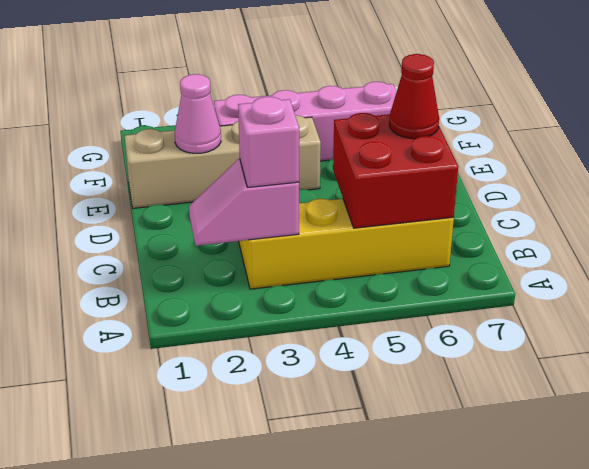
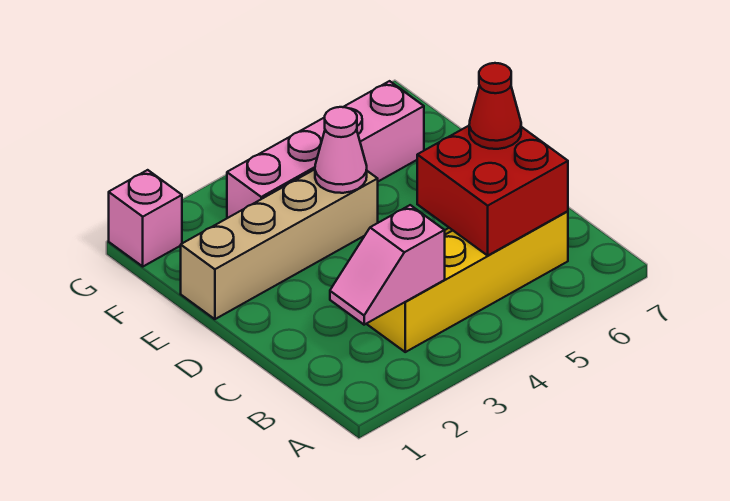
pink brick B3 level 3 -> pink brick G1 level 1
pink cone E2 level 2 -> pink cone E4 level 2

